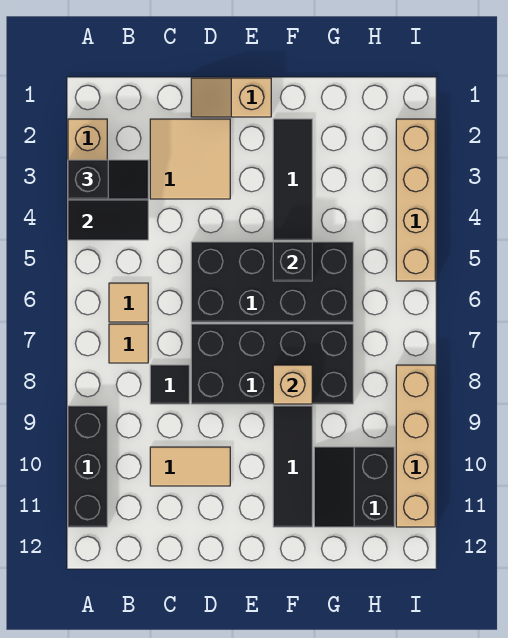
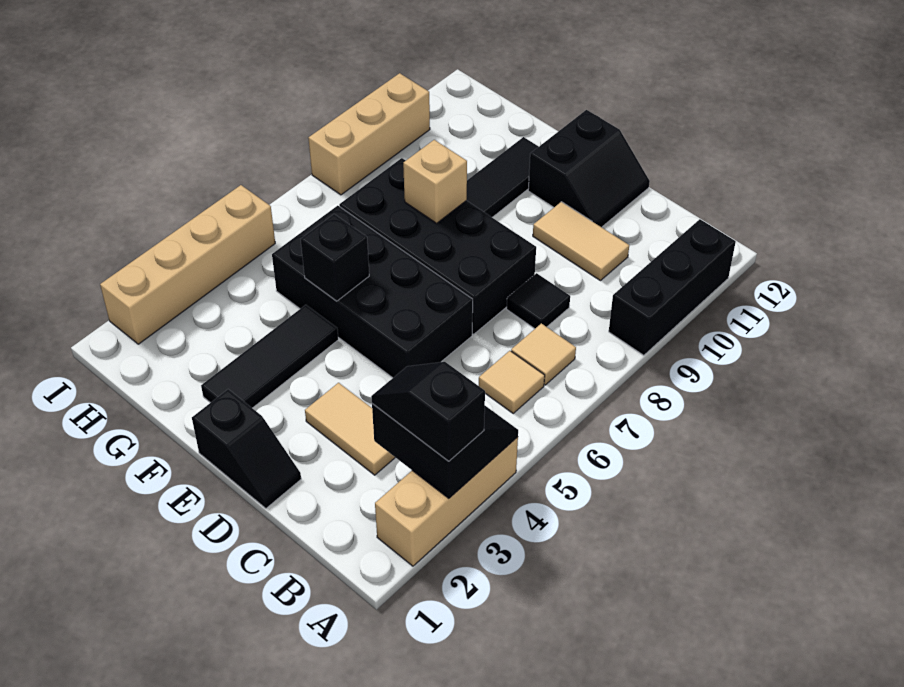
tan tile C2:D3 level 1 -> tan tile C3:D3 level 1
tan slope D1:E1 level 1 top E -> black slope D1:E1 level 1 top E
black slope G10:H11 level 1 top H -> black slope D11:E12 level 1 top E
tan brick I8:I11 level 1 -> tan brick I8:I10 level 1

